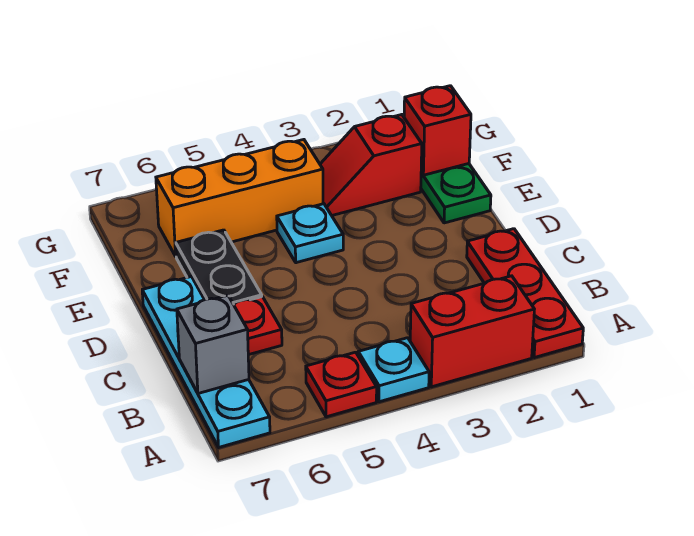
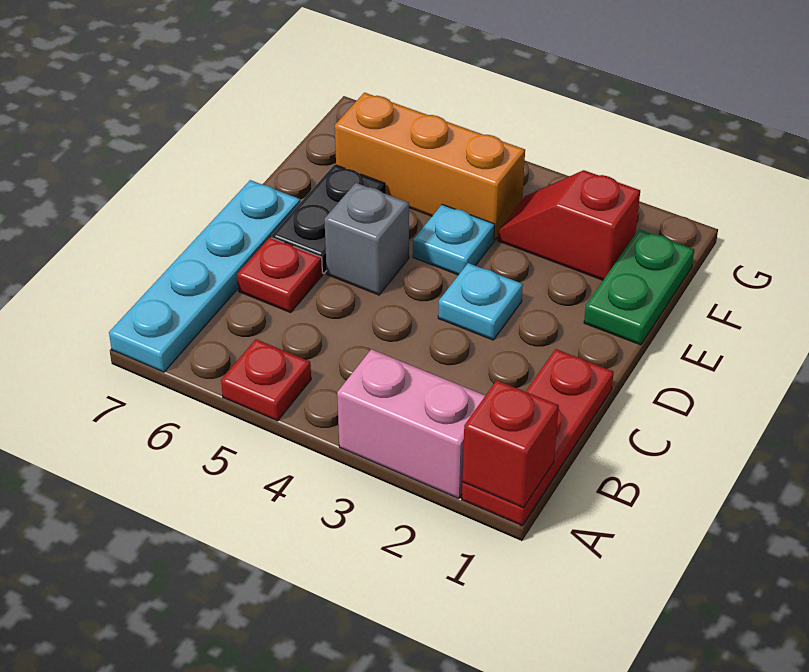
red brick A2:A3 level 1 -> pink brick A2:A3 level 1
cyan plate A4 level 1 -> cyan plate D3 level 1
grey brick B7 level 2 -> grey brick D5 level 1
red brick F1 level 2 -> red brick A1 level 2

